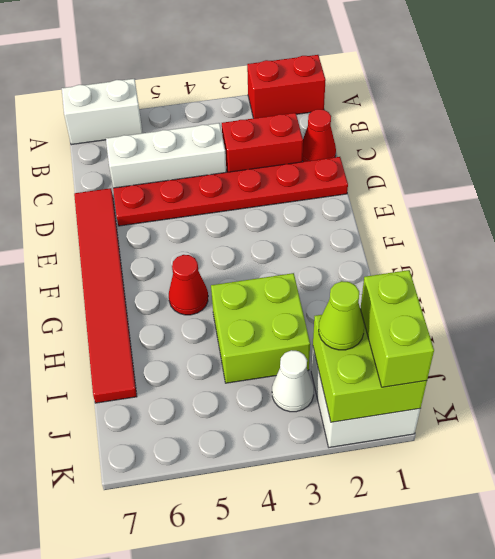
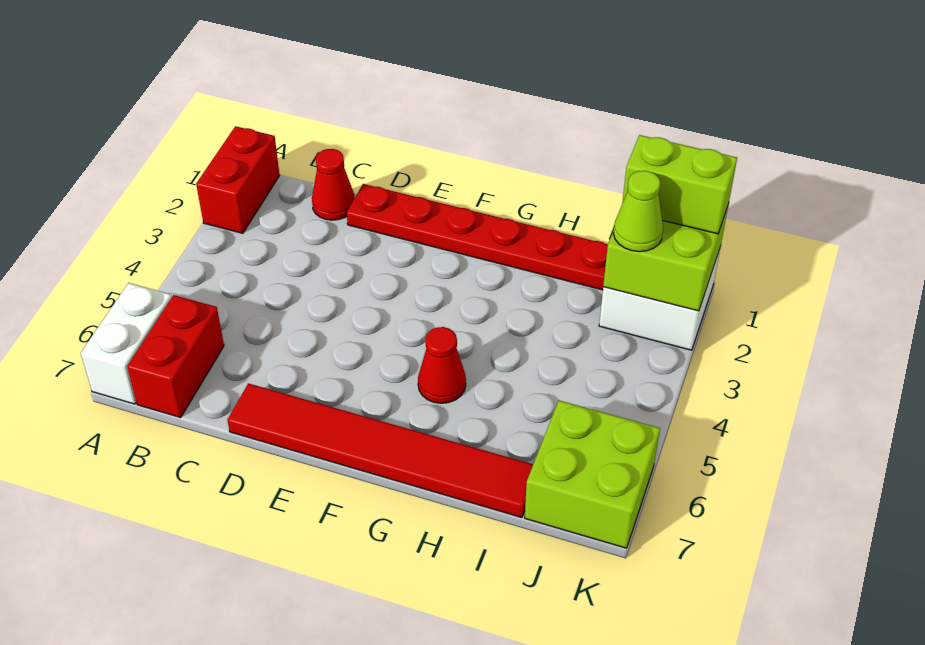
red brick C2:C3 level 1 -> red brick B6:B7 level 1
white brick C4:C6 level 1 -> none
red plate D1:D6 level 1 -> red plate D1:I1 level 1
lime brick H3:I4 level 1 -> lime brick J6:K7 level 1
white cone J3 level 1 -> none

